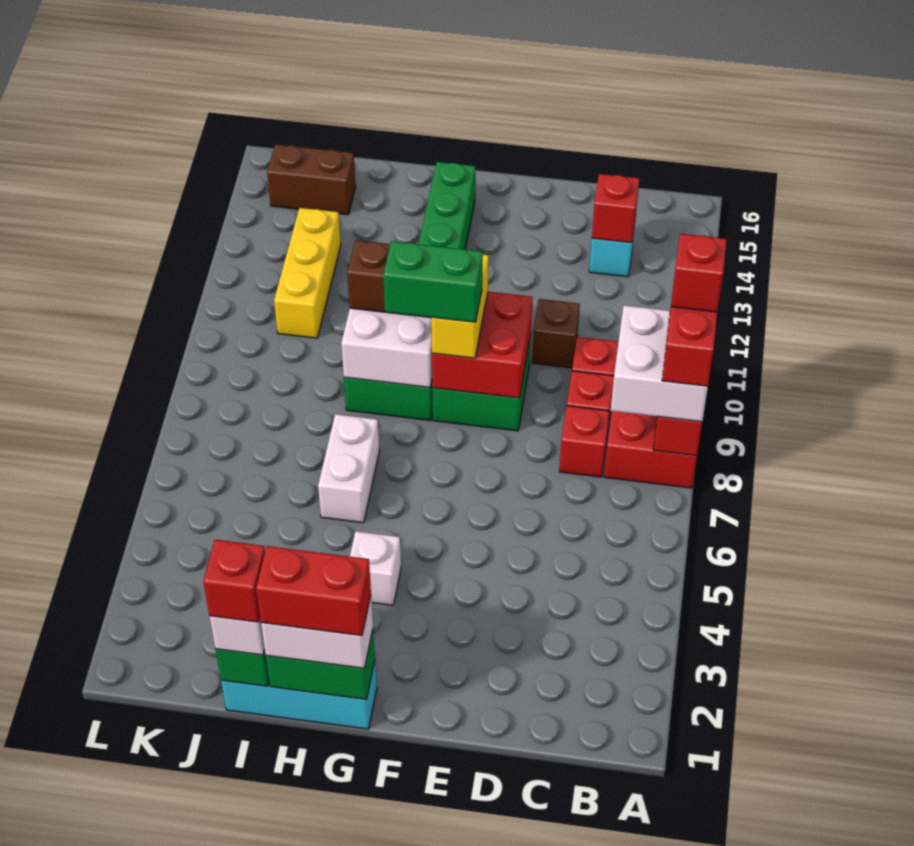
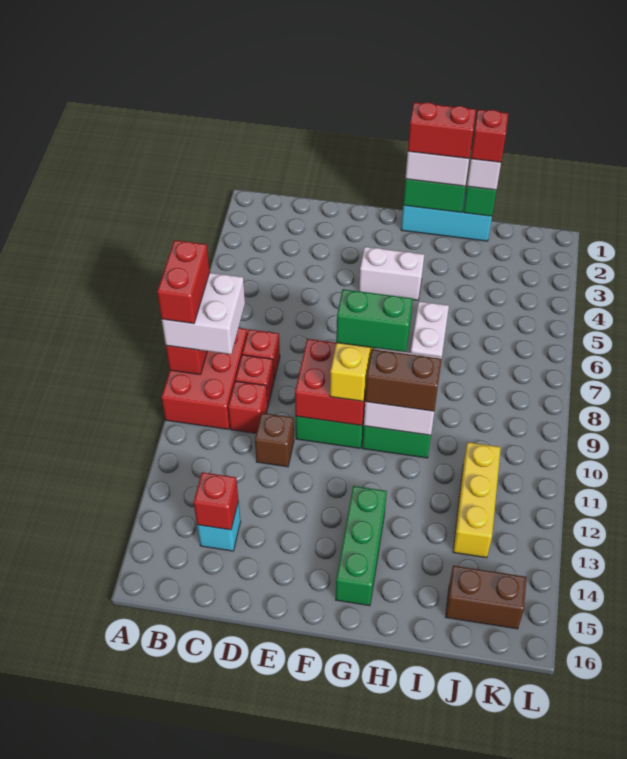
red brick A9 level 5 -> none
white brick G4 level 1 -> white brick F4:G4 level 1

